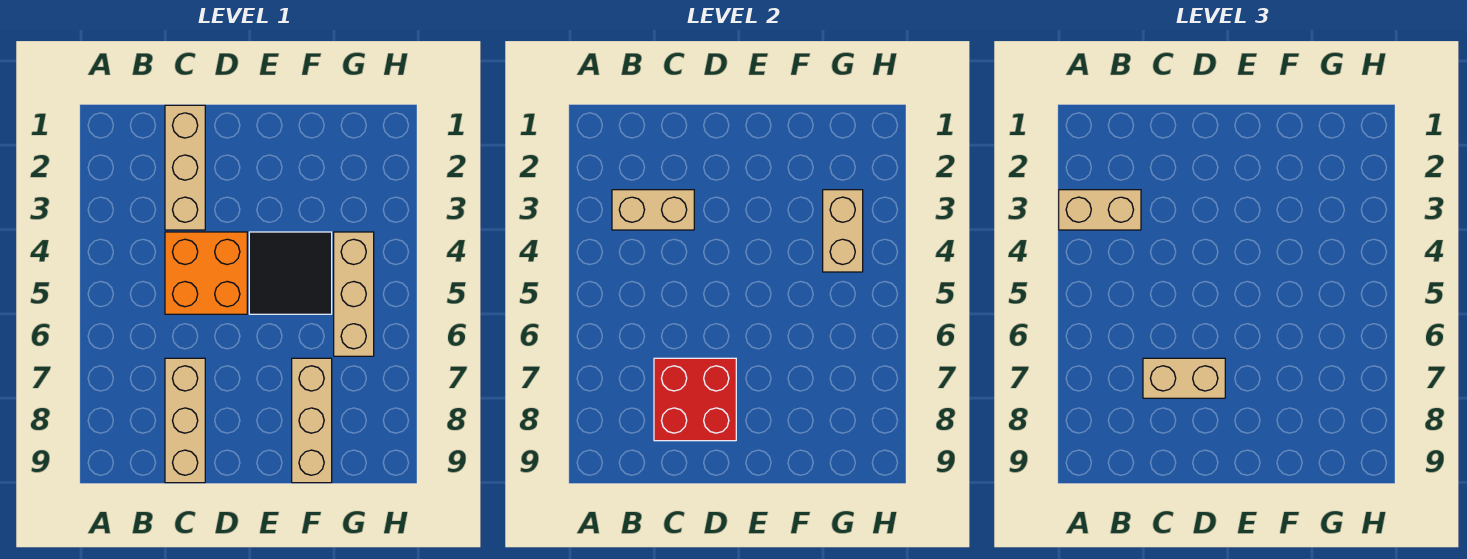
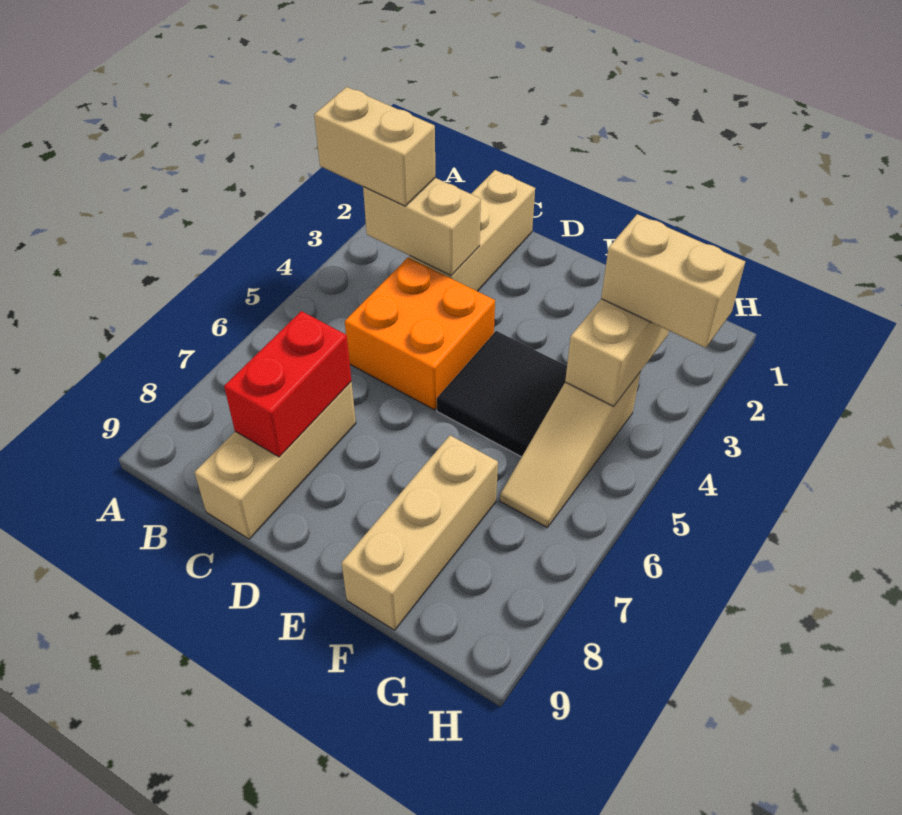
red brick C7:D8 level 2 -> red brick C7:C8 level 2
tan brick C7:D7 level 3 -> tan brick G3:H3 level 3
tan brick G4:G6 level 1 -> tan slope G4:G6 level 1 top 4

